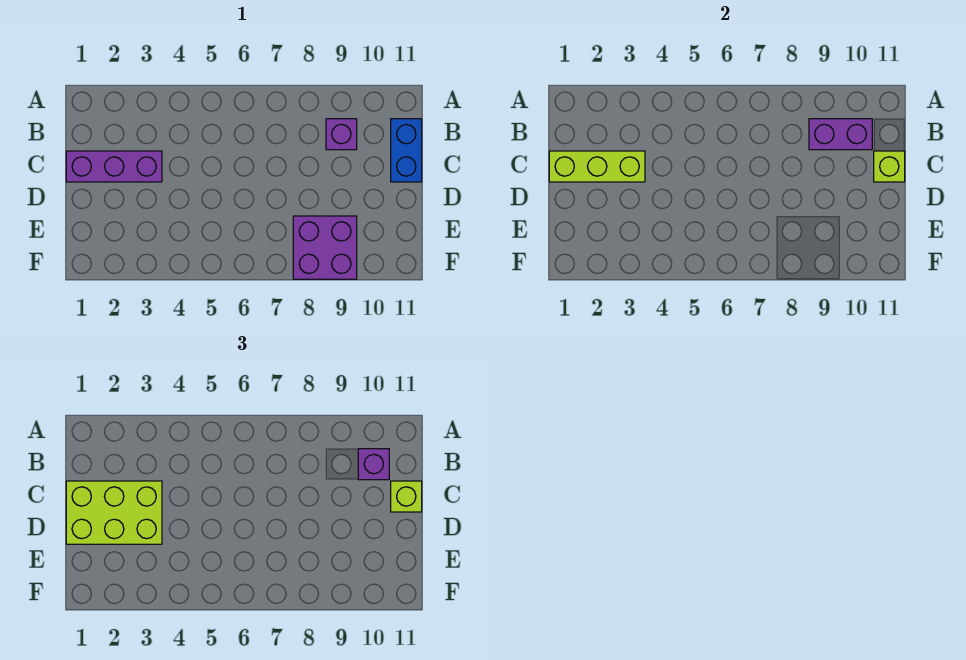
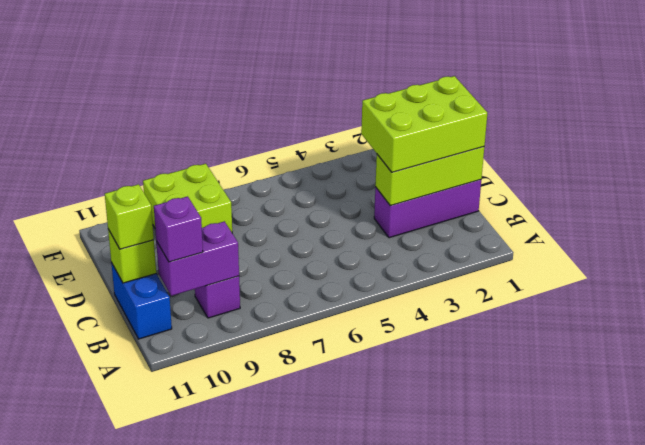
purple brick E8:F9 level 1 -> lime brick E8:F9 level 1

